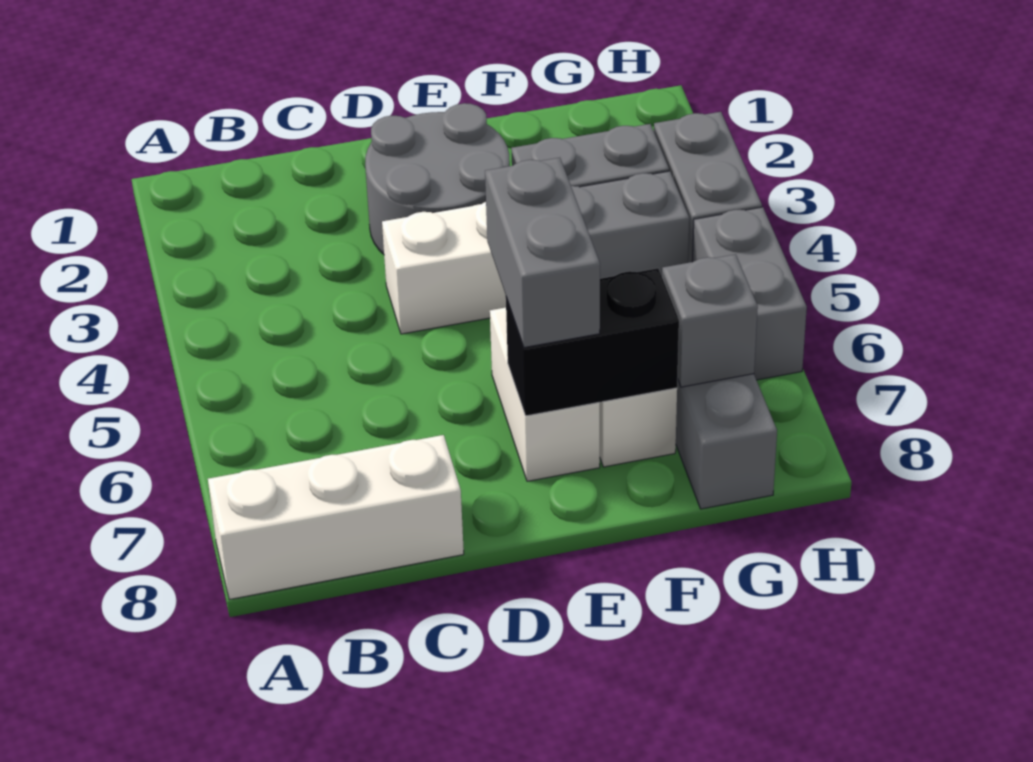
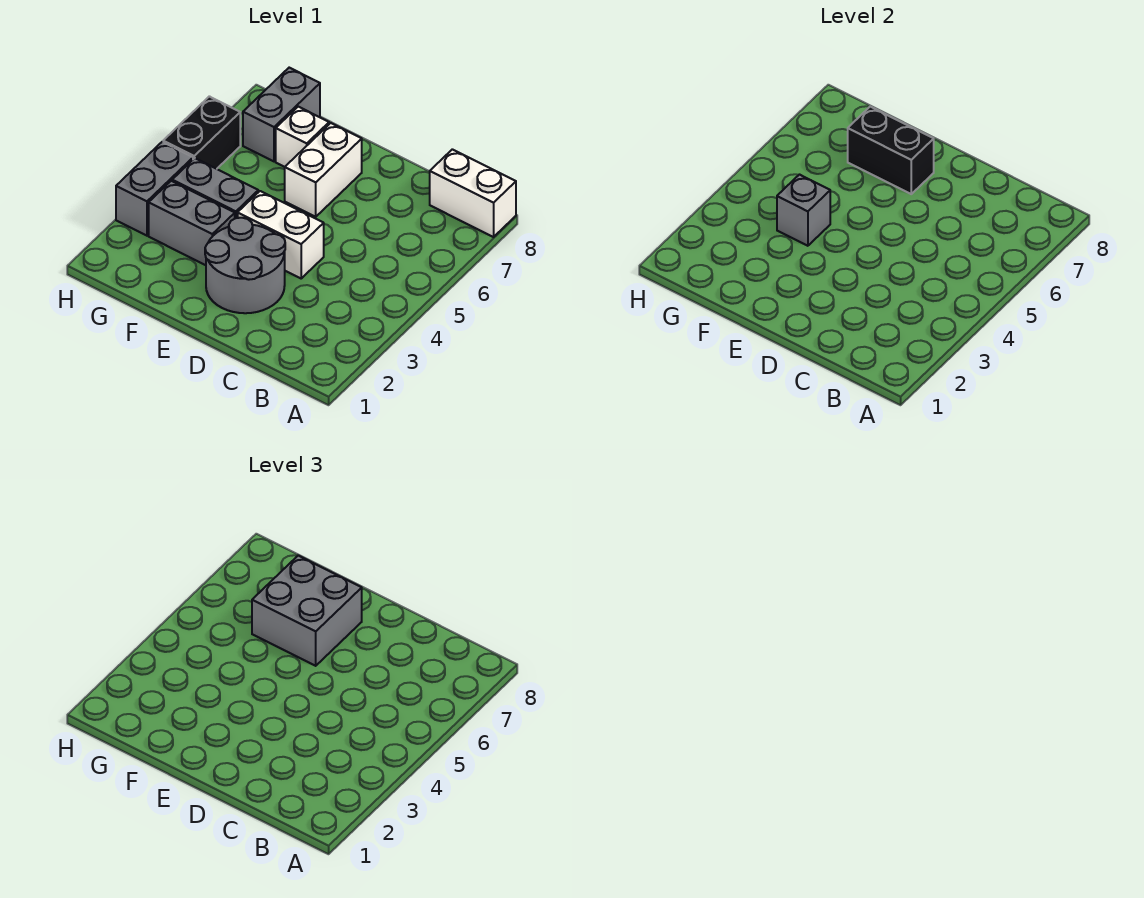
white brick A8:C8 level 1 -> white brick A8:B8 level 1
grey brick E6:E7 level 3 -> grey brick E6:F7 level 3
grey brick G7 level 2 -> grey brick F4 level 2
grey brick H5:H6 level 1 -> black brick H5:H6 level 1

